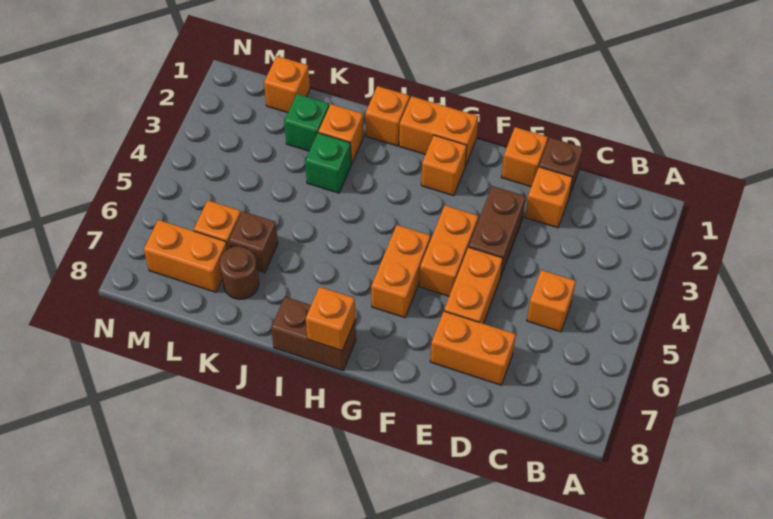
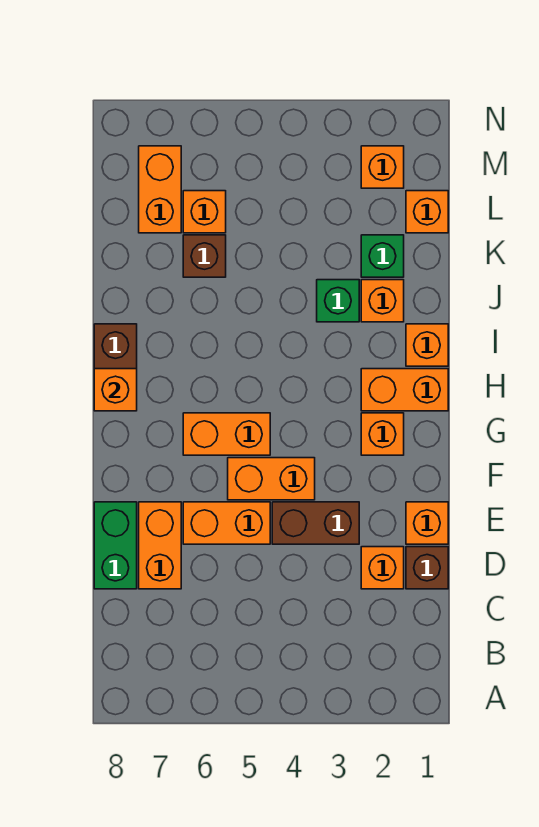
orange brick C5 level 1 -> orange brick M2 level 1
none -> green brick D8:E8 level 1
orange brick G1:H1 level 1 -> orange brick H1:H2 level 1
brown round brick K7 level 1 -> none

